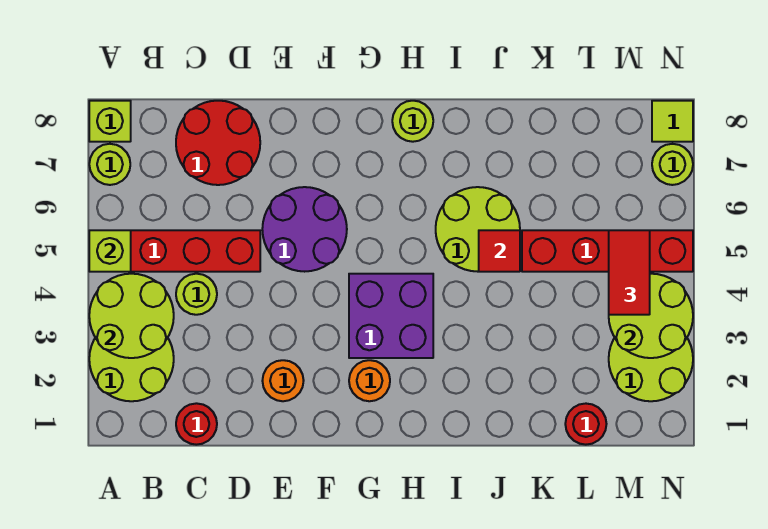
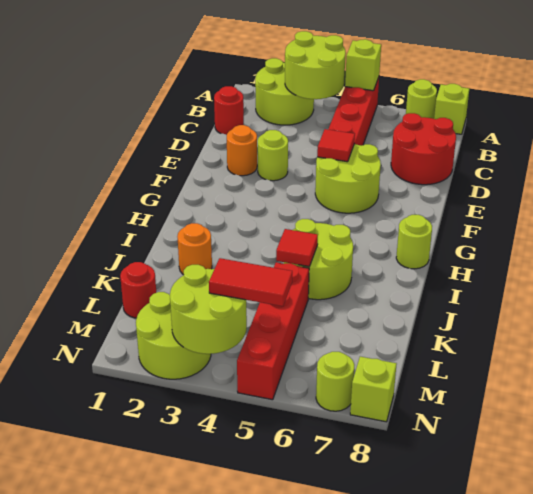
lime round brick C4 level 1 -> lime round brick E3 level 1
purple round brick E5:F6 level 1 -> lime round brick E5:F6 level 1
none -> red tile E5 level 2
orange round brick G2 level 1 -> orange round brick J2 level 1
purple brick G3:H4 level 1 -> none
lime tile N8 level 1 -> lime brick N8 level 1

